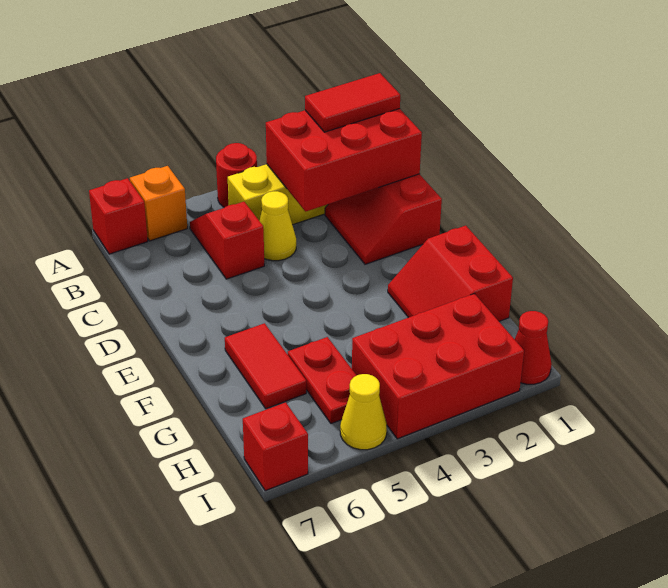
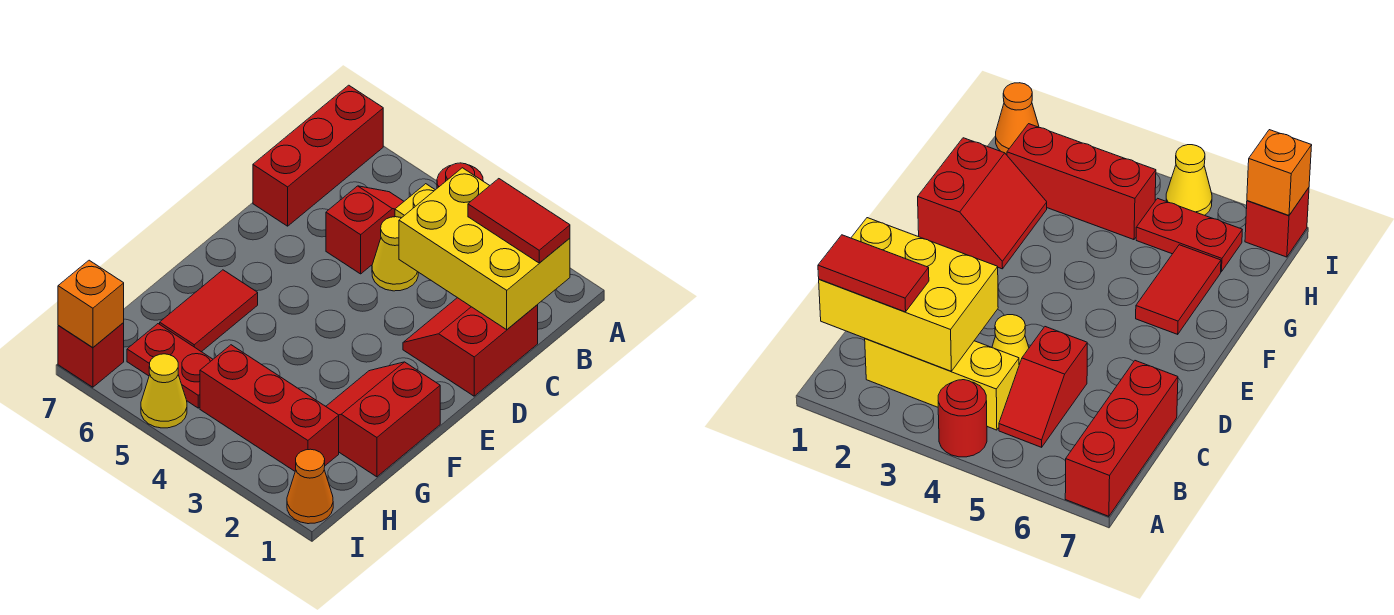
orange brick A6 level 1 -> orange brick I7 level 2
red brick A7 level 1 -> red brick A7:C7 level 1
red brick B1:C3 level 2 -> yellow brick B1:C3 level 2
red plate G5:H5 level 1 -> red plate H5:H6 level 1
red brick H2:I4 level 1 -> red brick H2:H4 level 1
red cone I1 level 1 -> orange cone I1 level 1

